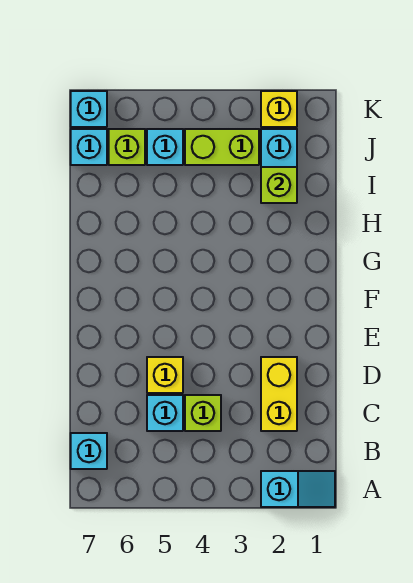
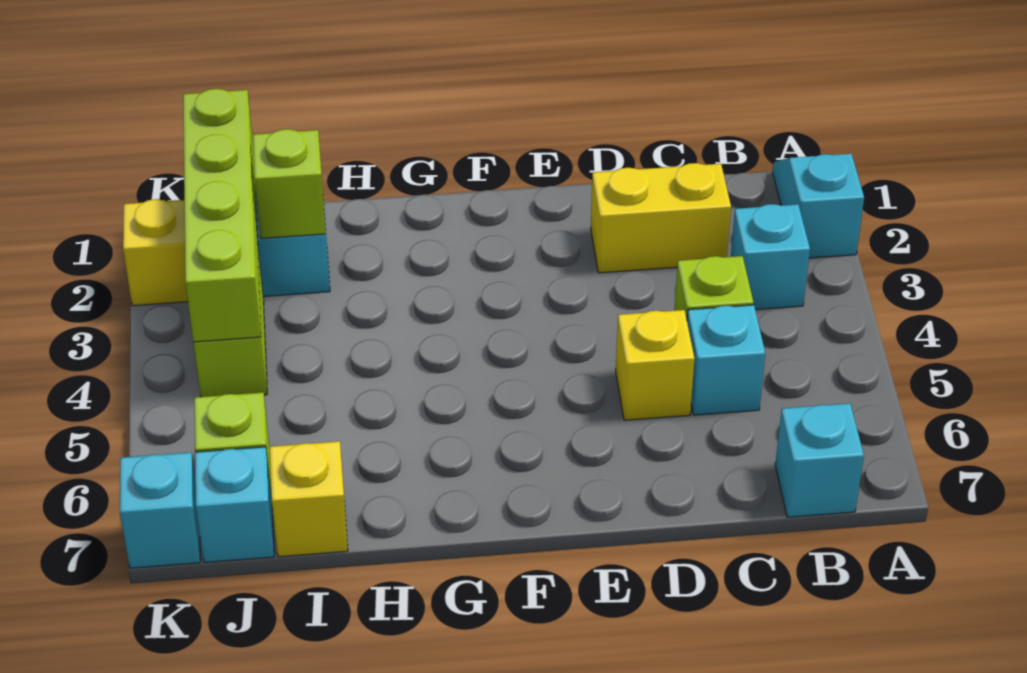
none -> yellow brick I7 level 1
none -> lime brick J1:J4 level 2
cyan brick J5 level 1 -> cyan brick B3 level 1

